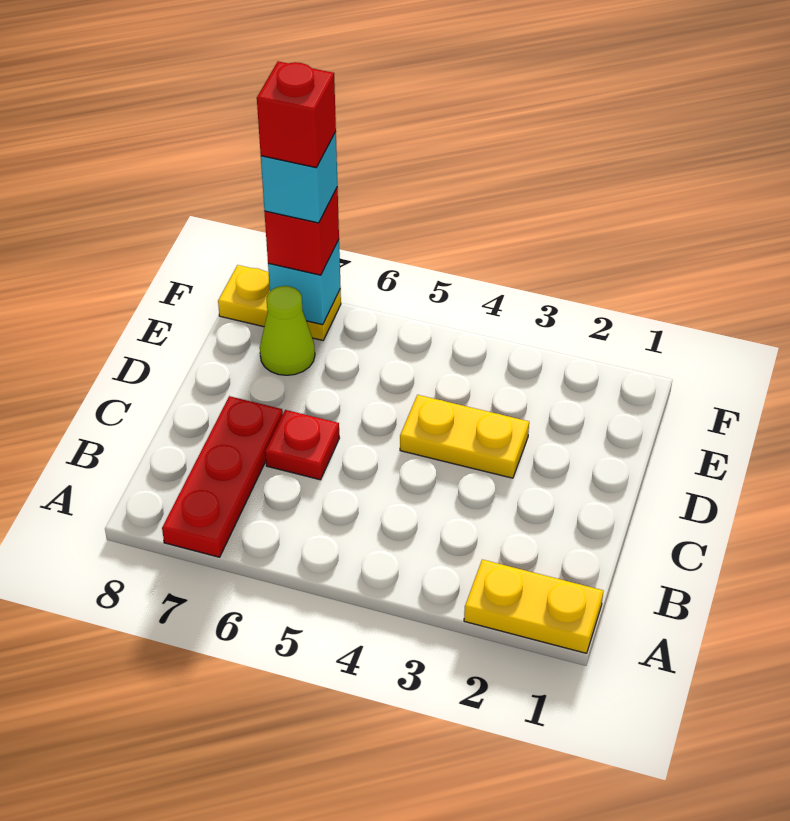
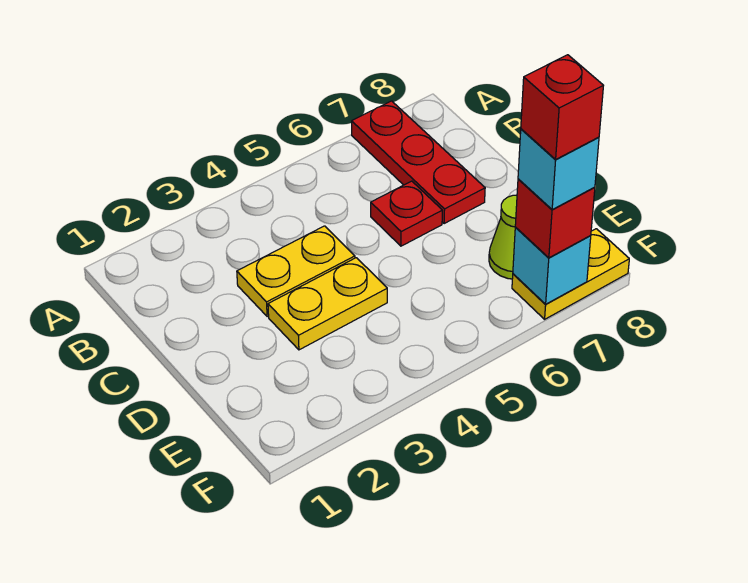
yellow plate A1:A2 level 1 -> yellow plate C3:C4 level 1

